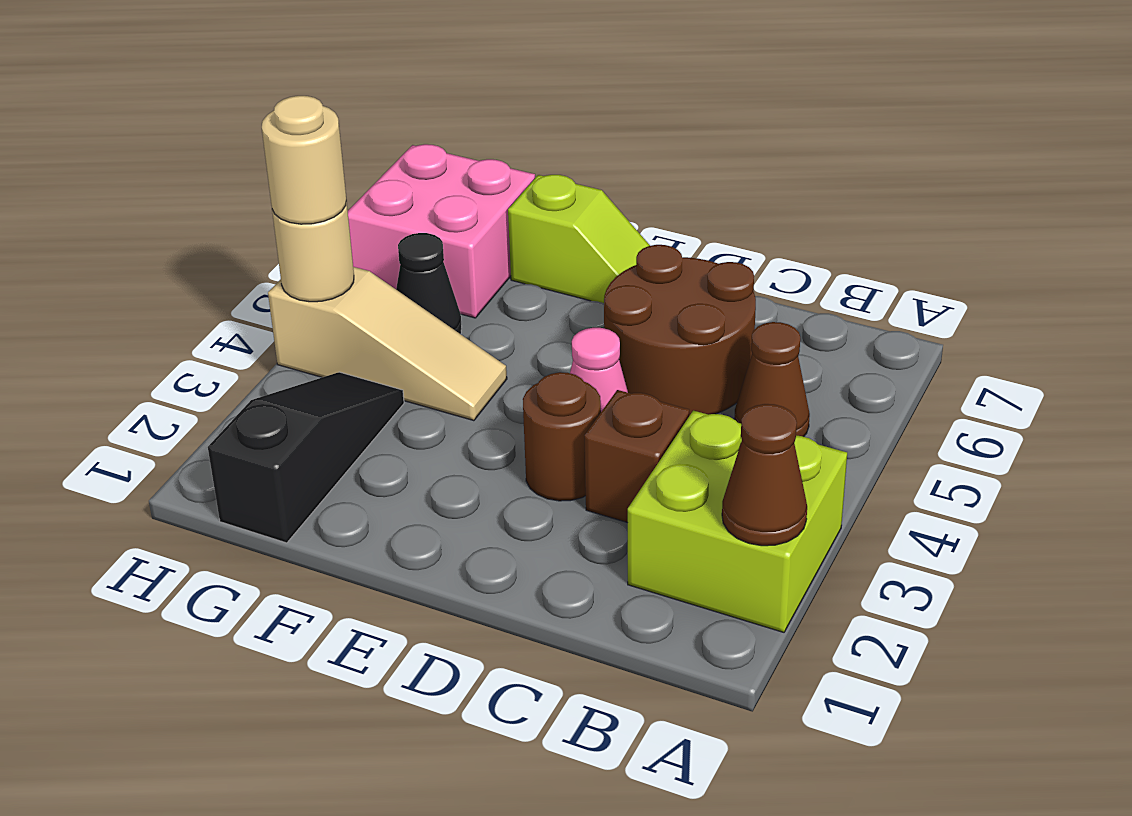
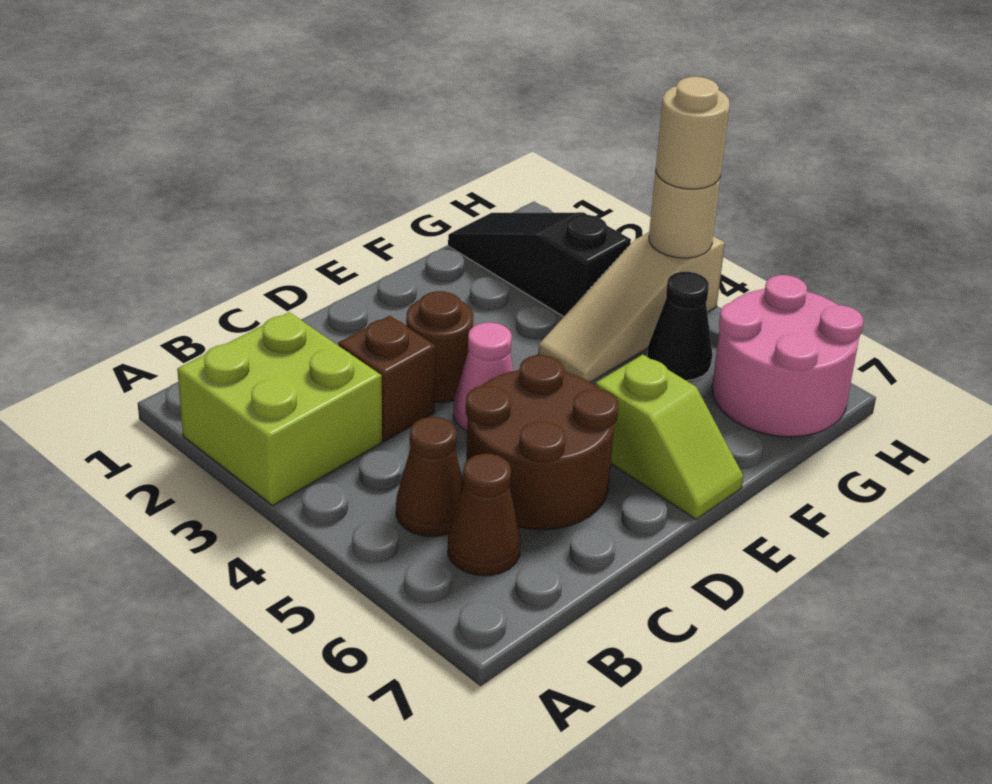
brown cone A2 level 2 -> brown cone B6 level 1
lime slope E7:F7 level 1 top F -> lime slope E6:E7 level 1 top 6
black slope G1:G3 level 1 top 1 -> black slope G1:G3 level 1 top 3
pink brick G6:H7 level 1 -> pink round brick G6:H7 level 1

